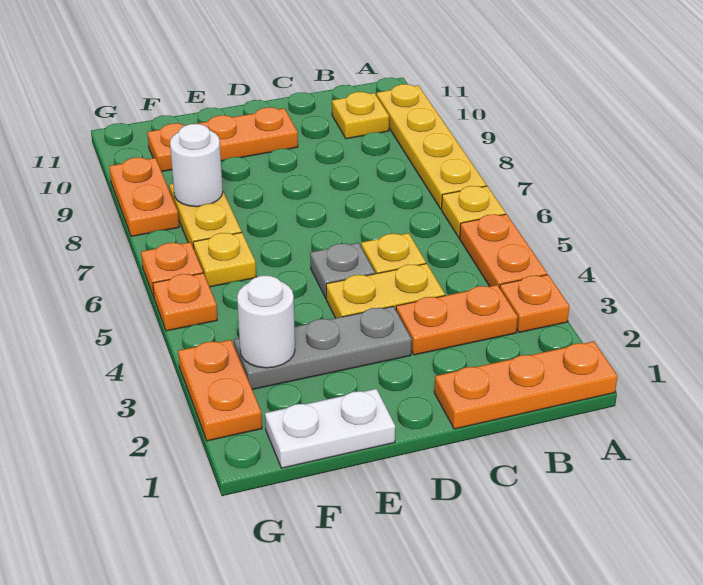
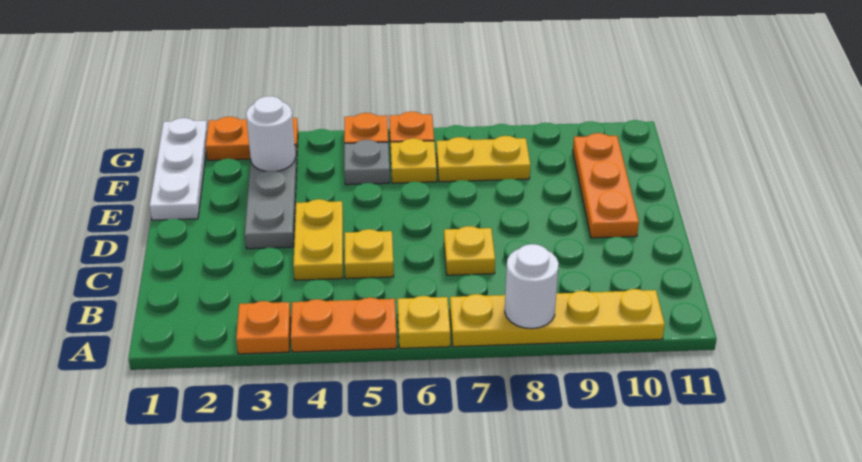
orange plate A1:C1 level 1 -> none
orange plate B3:C3 level 1 -> none
yellow plate B10 level 1 -> yellow plate C7 level 1
grey plate D5 level 1 -> grey plate F5 level 1
white plate E1:F1 level 1 -> white plate E1:G1 level 1
white round brick F8 level 2 -> white round brick A8 level 2
orange plate G8:G9 level 1 -> none

